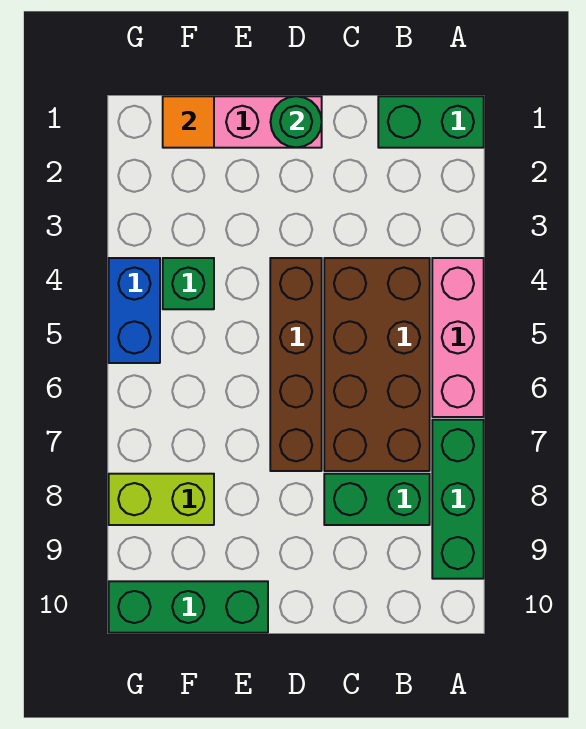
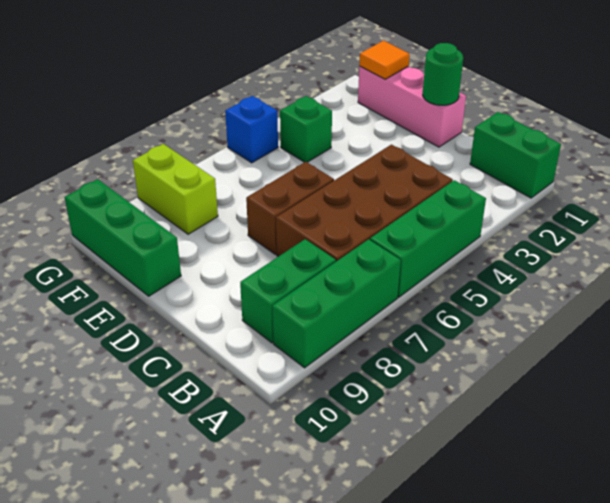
pink brick A4:A6 level 1 -> green brick A4:A6 level 1
green brick B8:C8 level 1 -> green brick B8:B9 level 1
brown brick D4:D7 level 1 -> brown brick D6:D7 level 1
blue brick G4:G5 level 1 -> blue brick G5 level 1

